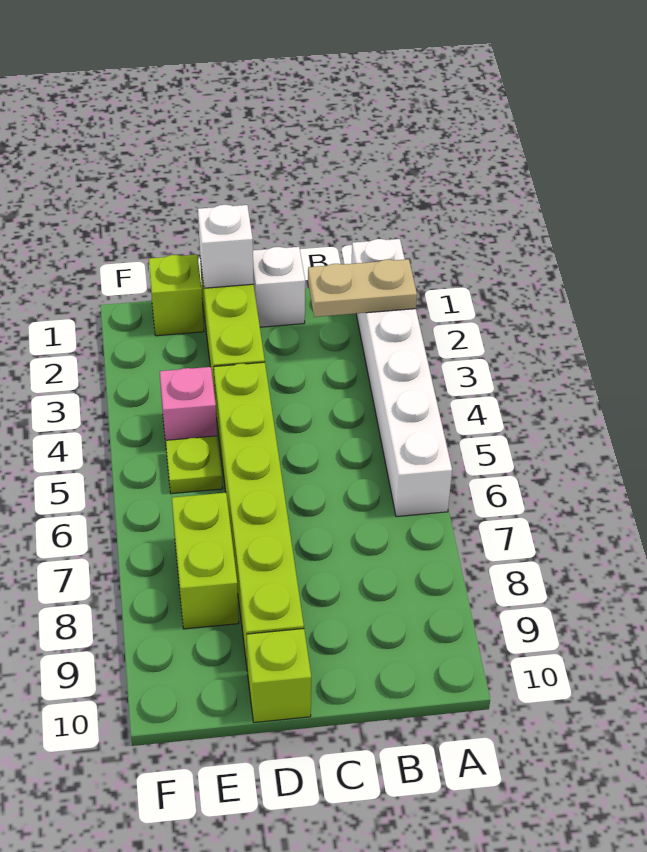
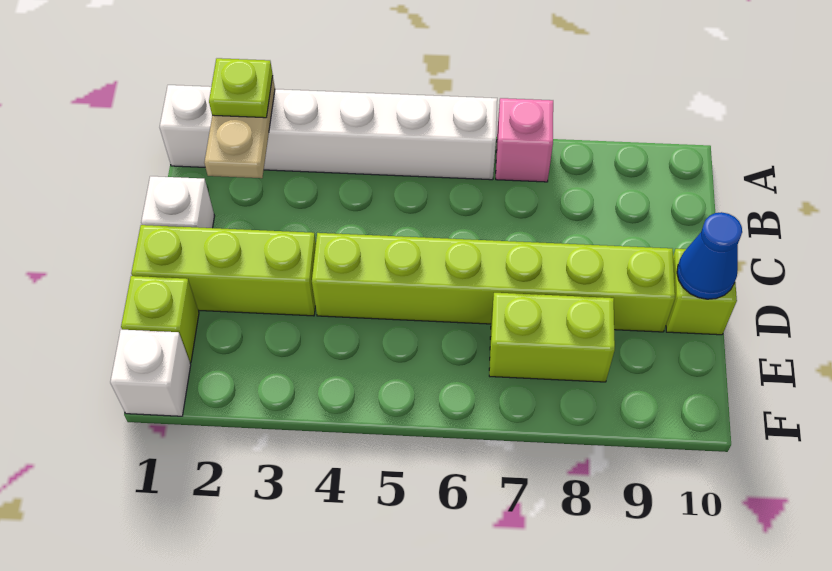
white brick D1 level 2 -> white brick F1 level 1
none -> blue cone D10 level 2
pink brick E4 level 1 -> pink brick A7 level 1
lime plate E5 level 1 -> lime plate A2 level 3

